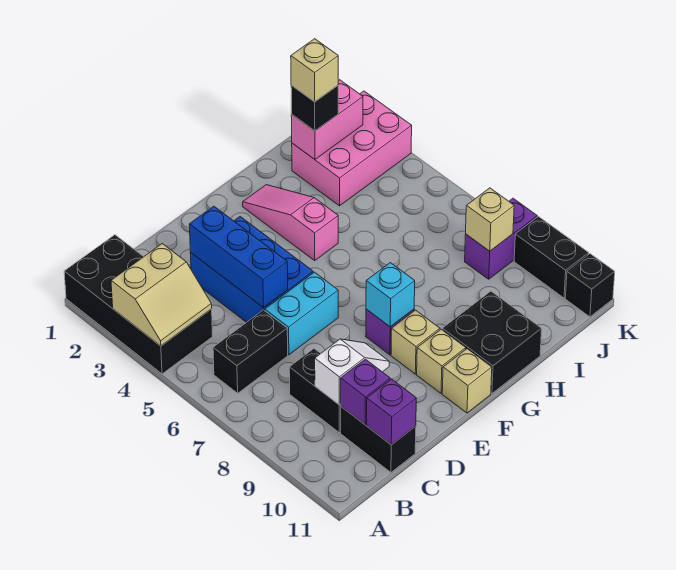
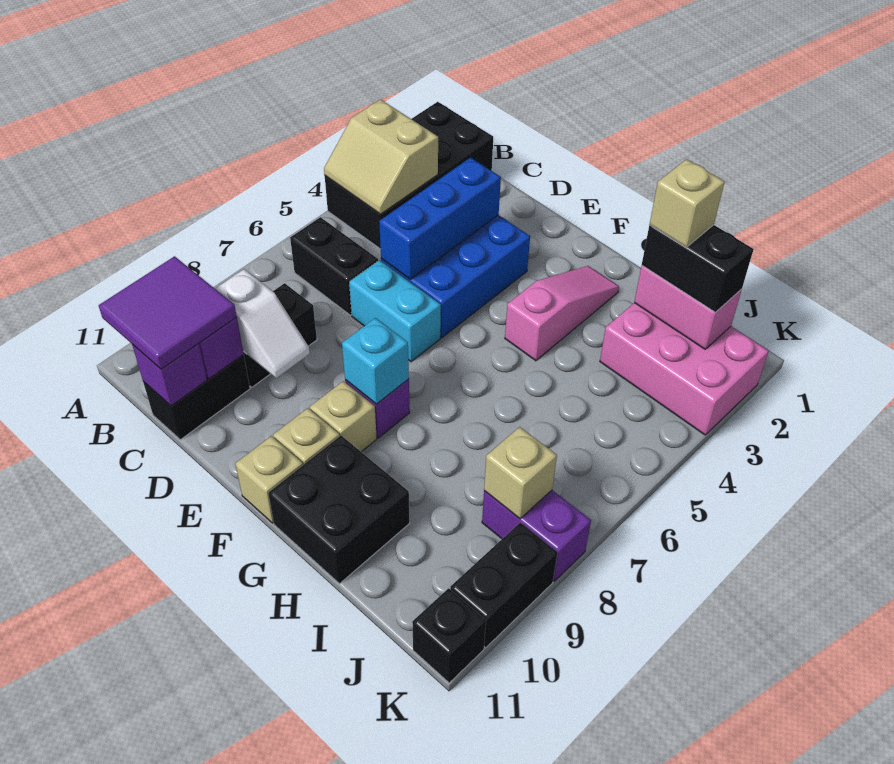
none -> purple tile B10:C11 level 3
black brick I2 level 3 -> black brick I2:J2 level 3

